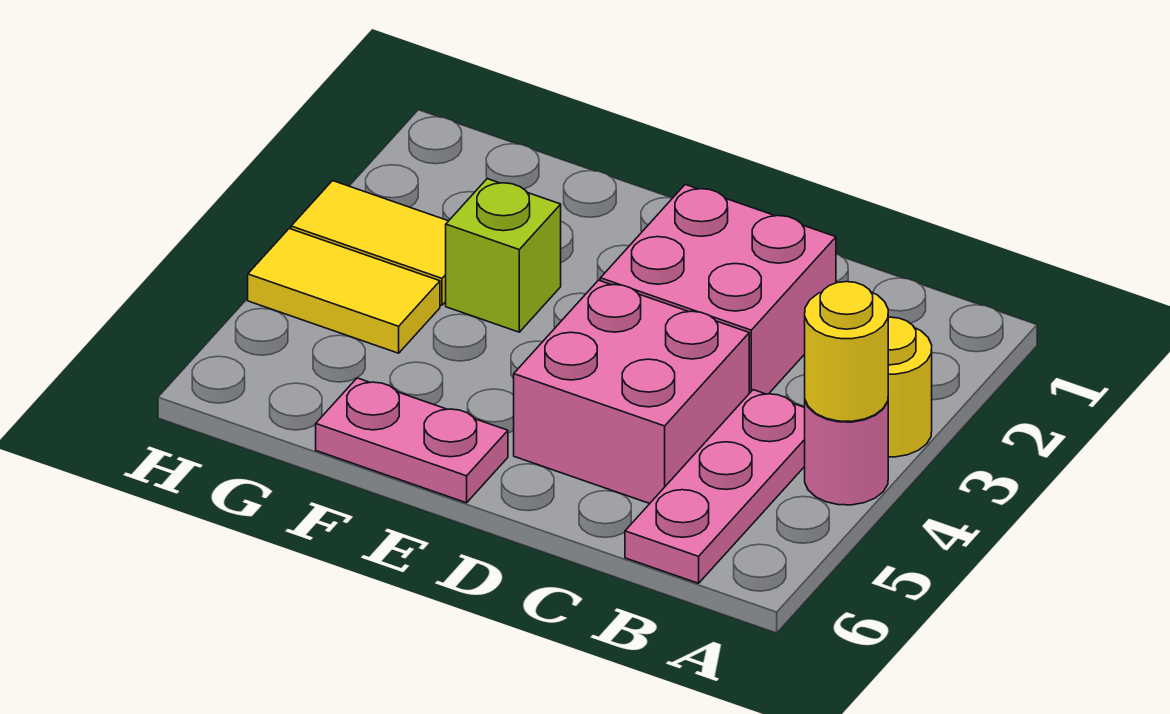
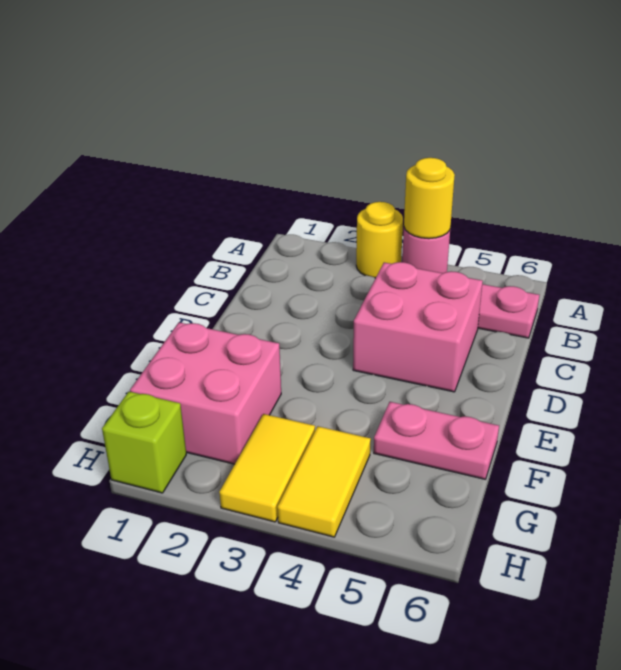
pink brick C2:D3 level 1 -> pink brick F1:G2 level 1
pink plate E6:F6 level 1 -> pink plate F5:F6 level 1
lime brick F3 level 1 -> lime brick H1 level 1

